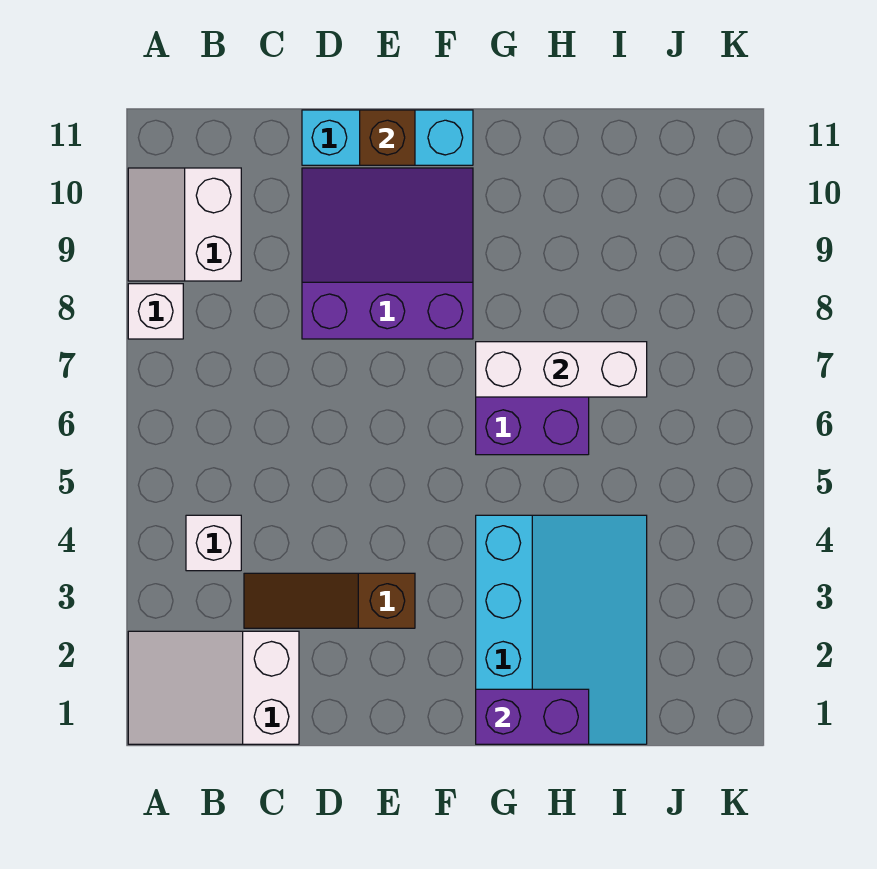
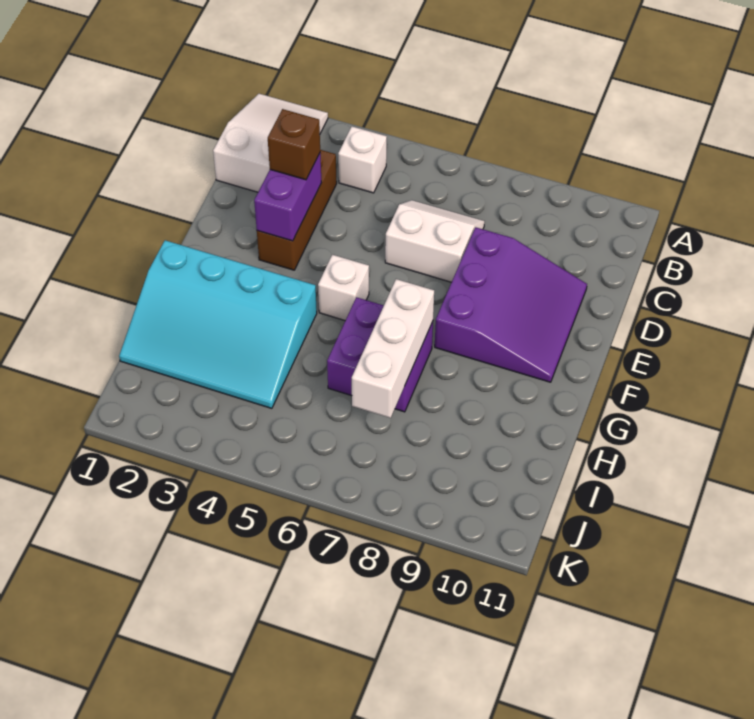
white brick A8 level 1 -> white brick F5 level 1
white slope A9:B10 level 1 top B -> white slope C6:D7 level 1 top D
brown slope C3:E3 level 1 top E -> brown brick C3:E3 level 1
cyan brick D11:F11 level 1 -> none
brown brick E11 level 2 -> brown brick D3 level 3
purple brick G1:H1 level 2 -> purple brick D3:E3 level 2

